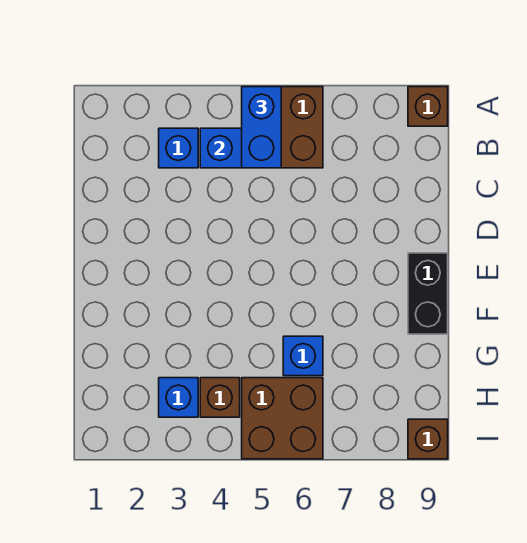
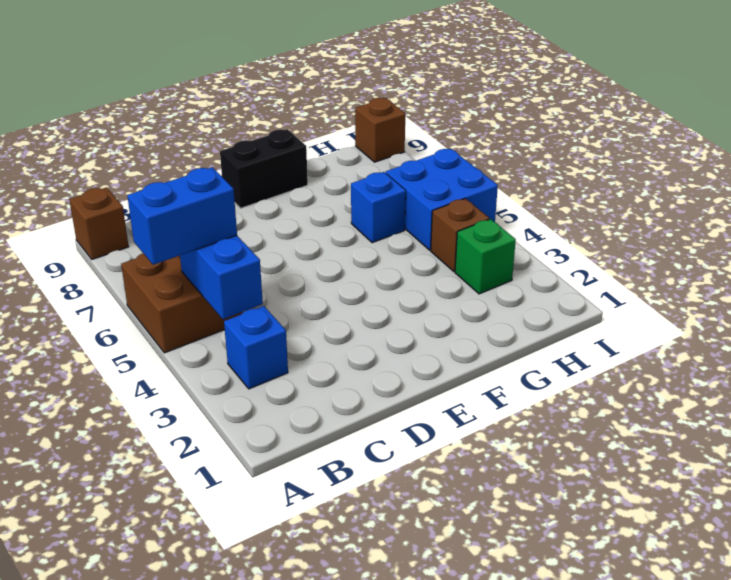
blue brick H3 level 1 -> green brick H3 level 1
brown brick H5:I6 level 1 -> blue brick H5:I6 level 1

